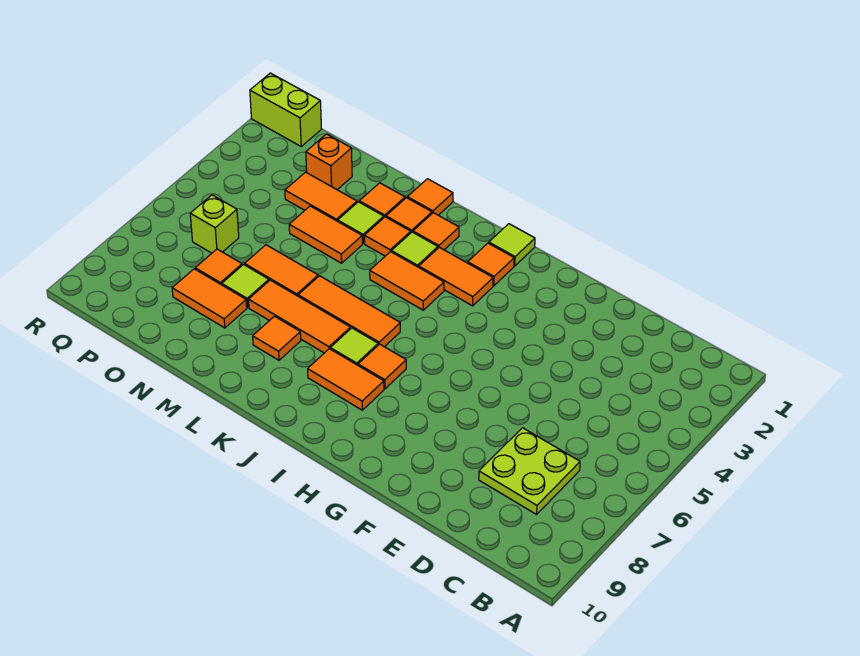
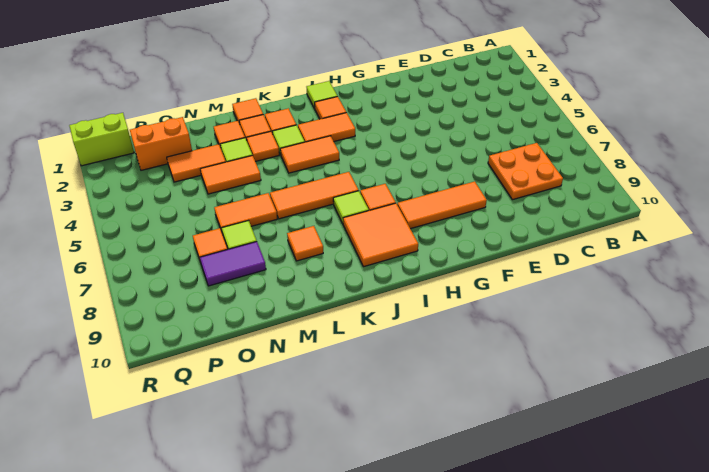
lime plate C7:D8 level 1 -> orange plate C7:D8 level 1
orange tile I8:J8 level 1 -> orange tile I8:J9 level 1
orange tile K7:M7 level 1 -> orange tile F8:H8 level 1
orange tile N8:O8 level 1 -> purple tile N8:O8 level 1
orange brick O2 level 1 -> orange brick O2:P2 level 1
lime brick P6 level 1 -> none

